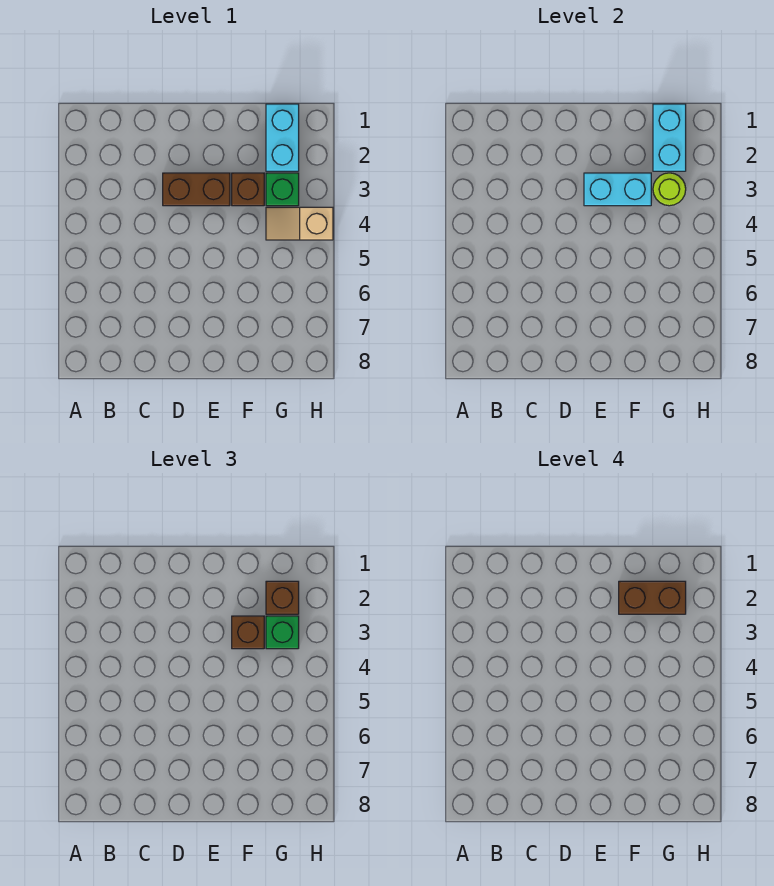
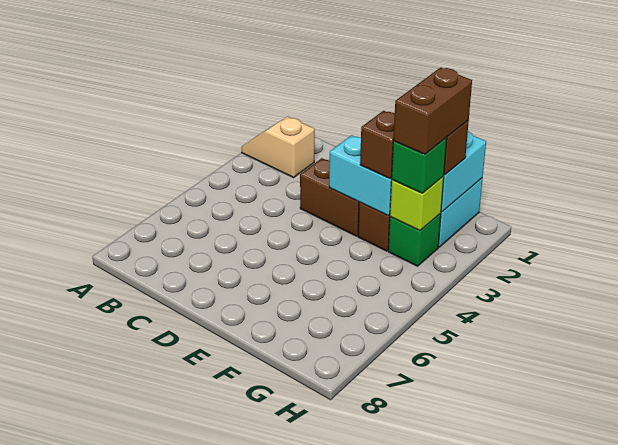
brown brick F2:G2 level 4 -> brown brick G2:G3 level 4
lime round brick G3 level 2 -> lime brick G3 level 2
tan slope G4:H4 level 1 top H -> tan slope A2:B2 level 1 top B

